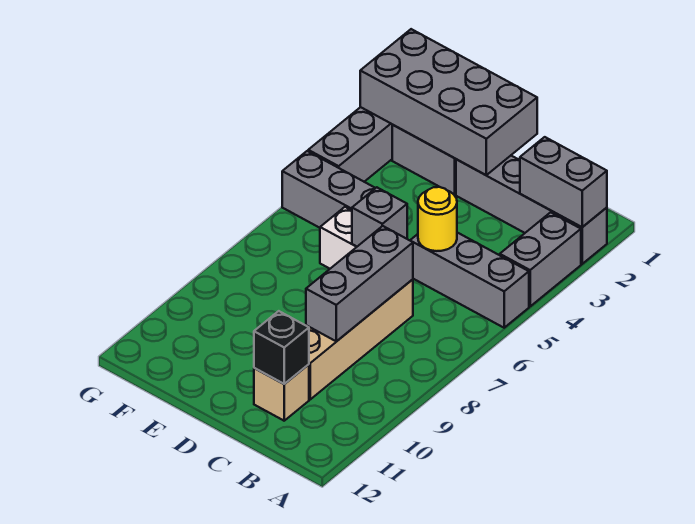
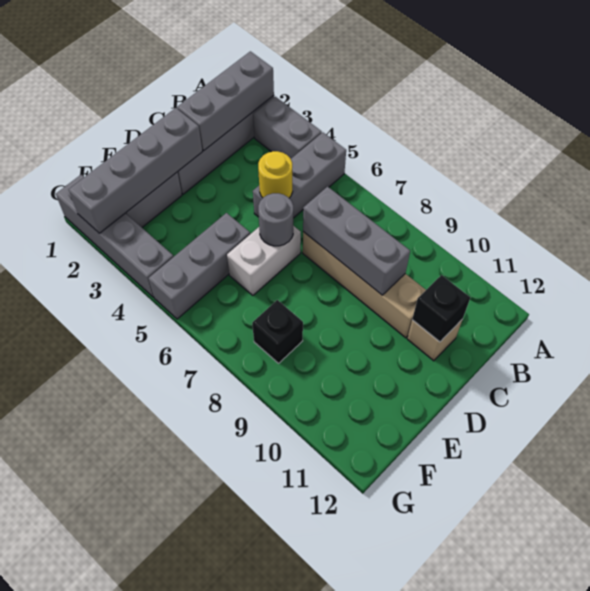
grey brick A2:B2 level 2 -> grey brick A2:C2 level 2
grey brick D1:G2 level 2 -> grey brick D2:G2 level 2
grey brick D6 level 2 -> grey round brick D6 level 2
none -> black brick F8 level 1

